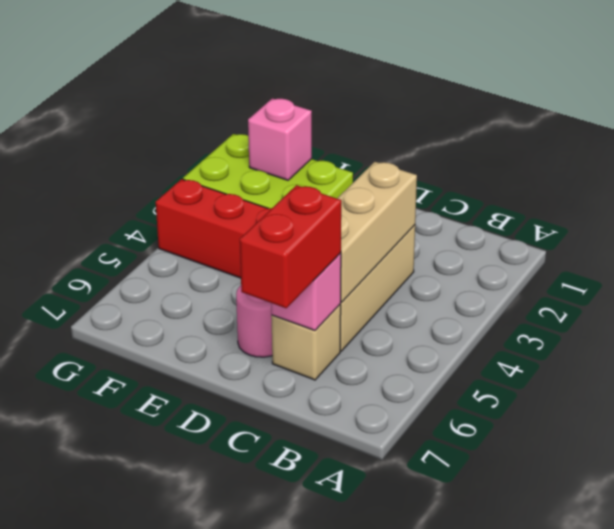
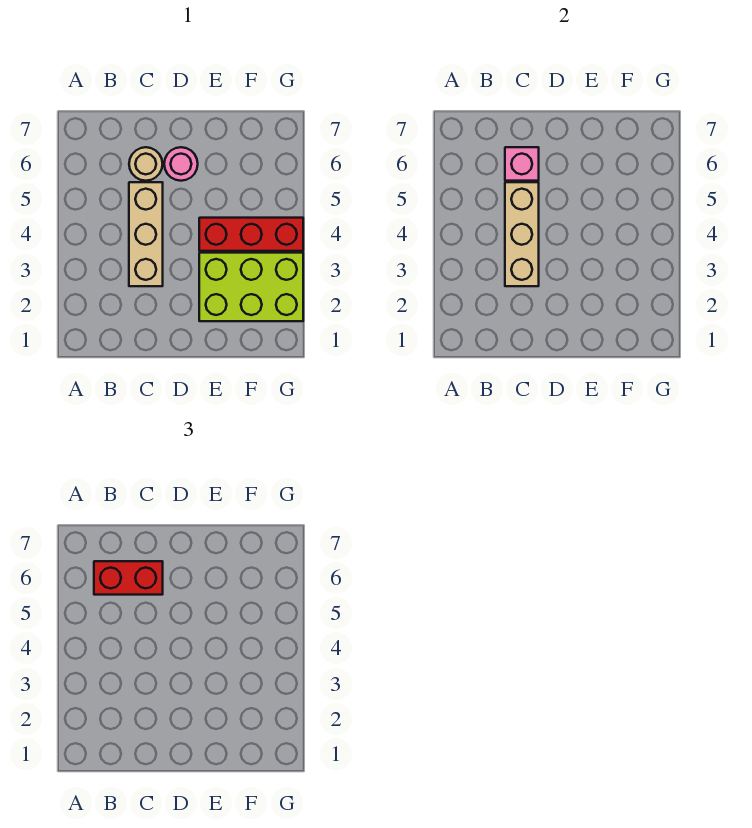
tan brick C6 level 1 -> tan round brick C6 level 1
red brick C6:C7 level 3 -> red brick B6:C6 level 3
pink brick F2 level 2 -> none

